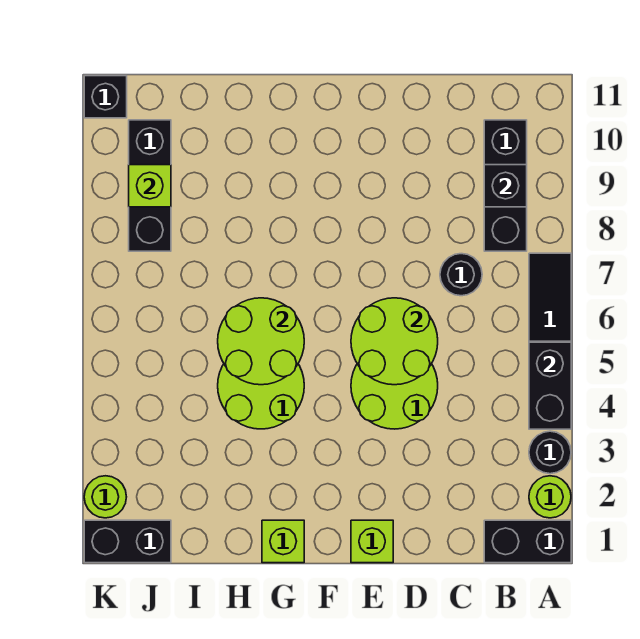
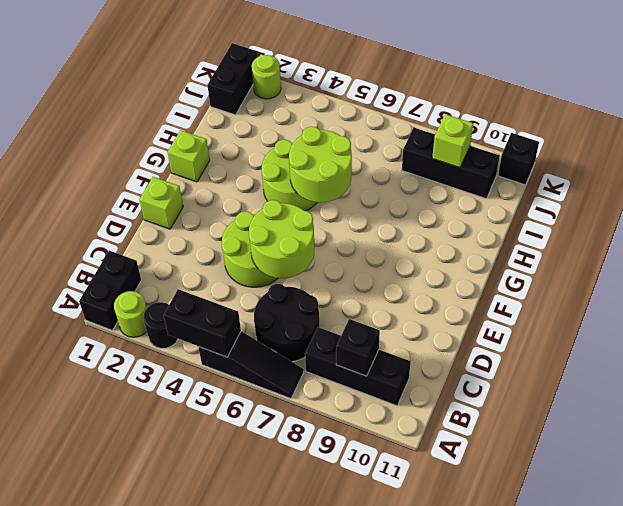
black round brick C7 level 1 -> black round brick B6:C7 level 1

